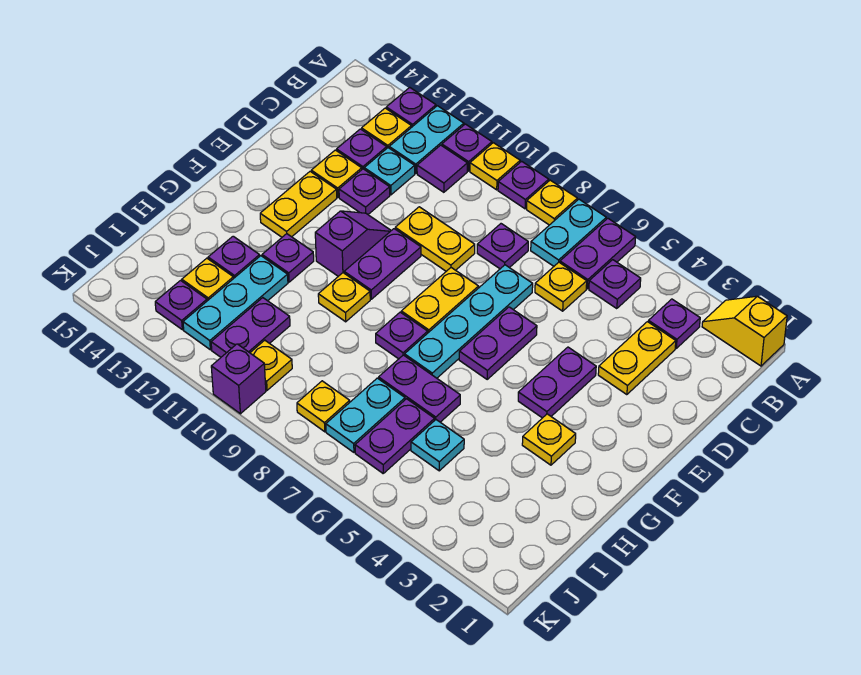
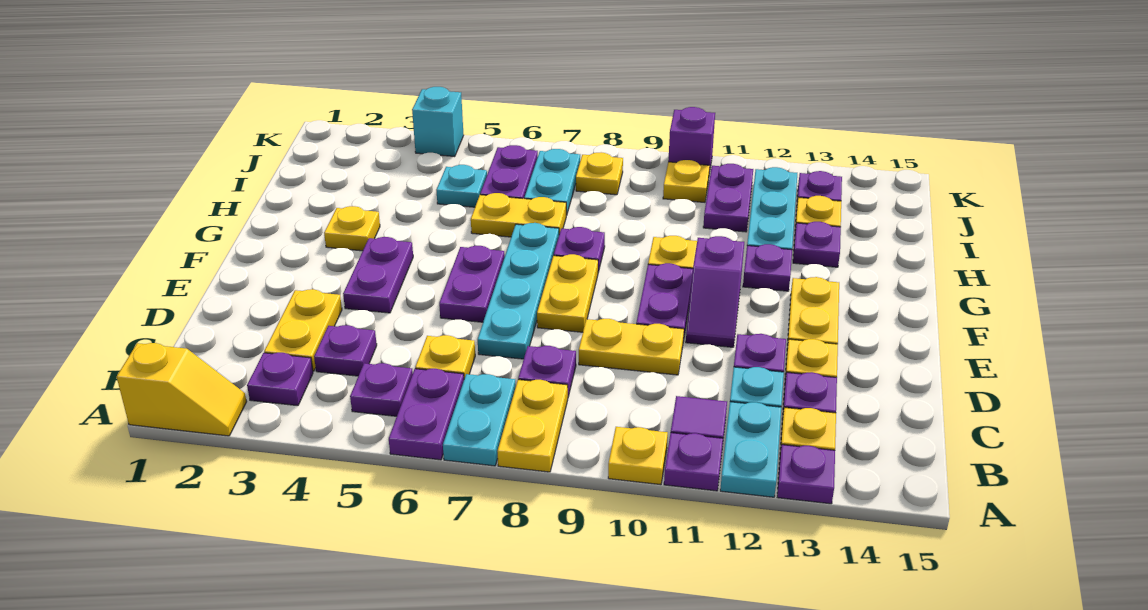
yellow plate A8 level 1 -> yellow plate A8:B8 level 1
purple plate A9 level 1 -> purple plate C4 level 1
purple plate H6:H7 level 1 -> yellow plate H6:H7 level 1
none -> cyan brick K4 level 1

